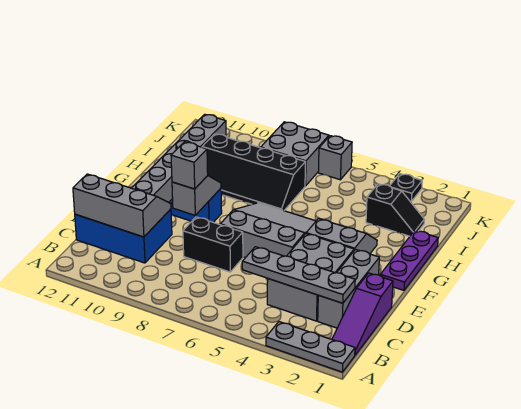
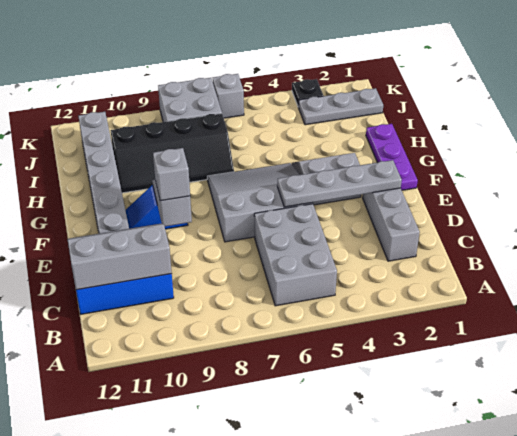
grey plate A1:A3 level 1 -> grey plate J1:J3 level 1
purple slope B1:D1 level 1 top D -> none
grey plate C2:C5 level 2 -> grey plate E2:E5 level 2
grey brick C3:E4 level 1 -> grey brick B5:D6 level 1
black brick D7:D8 level 1 -> none
black slope I2:I3 level 1 top 3 -> none

